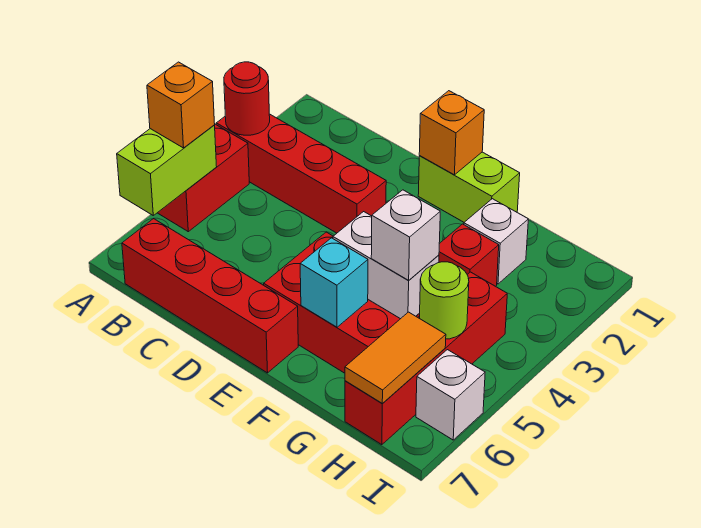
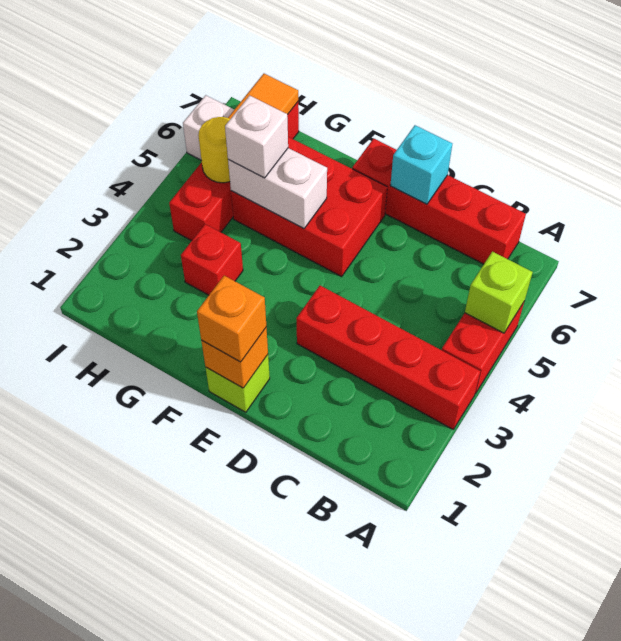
red round brick A3 level 2 -> none
lime brick A5:A6 level 2 -> lime brick A5 level 2
orange brick A5 level 3 -> orange brick E1 level 3
lime brick E1:F1 level 1 -> lime brick E1 level 1
cyan brick F6 level 2 -> cyan brick D7 level 2
white brick G2 level 1 -> none
lime round brick H5 level 2 -> yellow round brick H5 level 2

